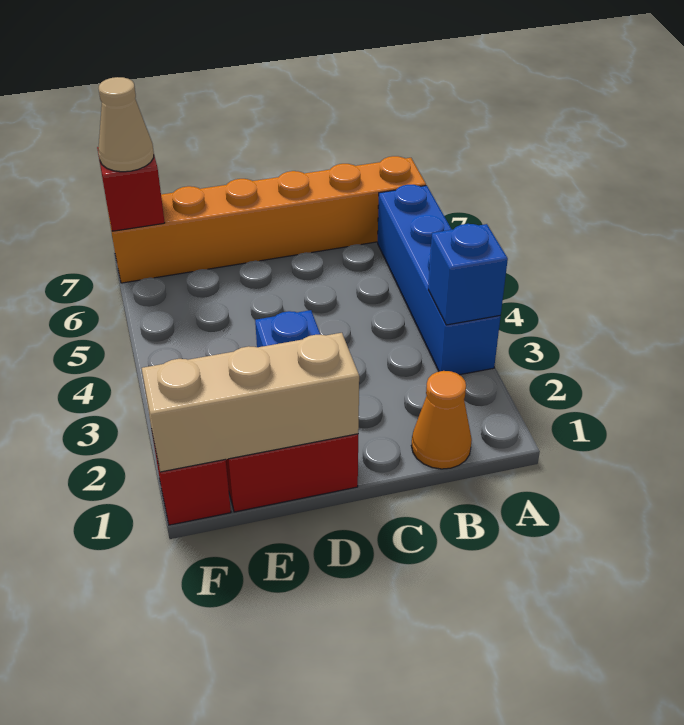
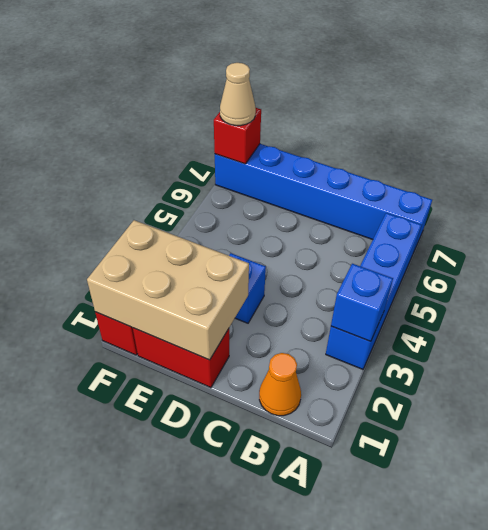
orange brick A7:F7 level 1 -> blue brick A7:F7 level 1
tan brick D1:F1 level 2 -> tan brick D1:F2 level 2

